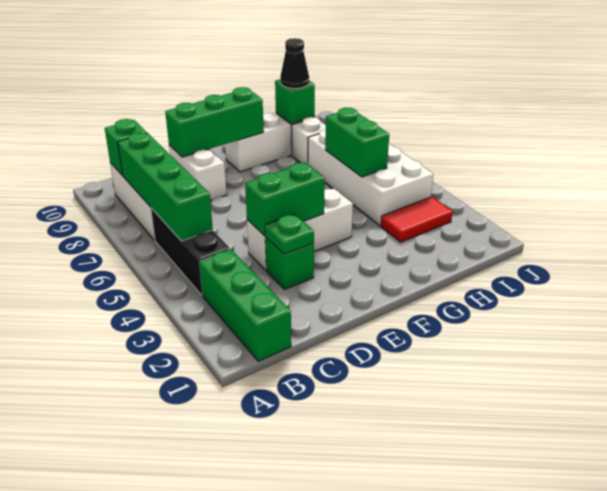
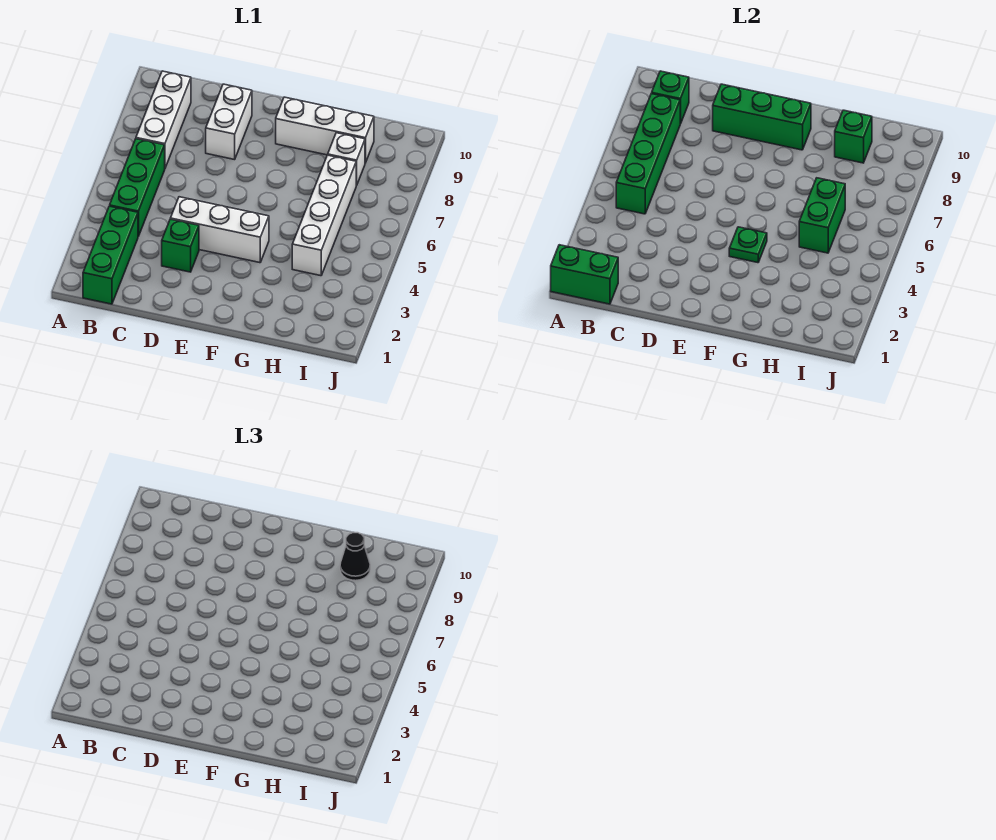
black brick B4:B6 level 1 -> green brick B4:B6 level 1
green plate D3 level 2 -> green plate F4 level 2
green brick D4:E4 level 2 -> green brick A1:B1 level 2
red tile H3:I3 level 1 -> none
white brick H4:I7 level 1 -> white brick H4:H7 level 1

